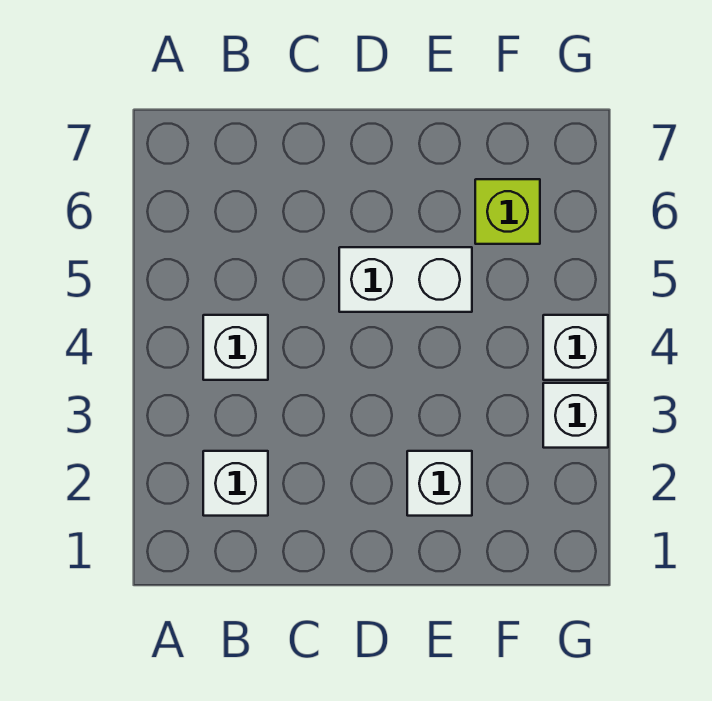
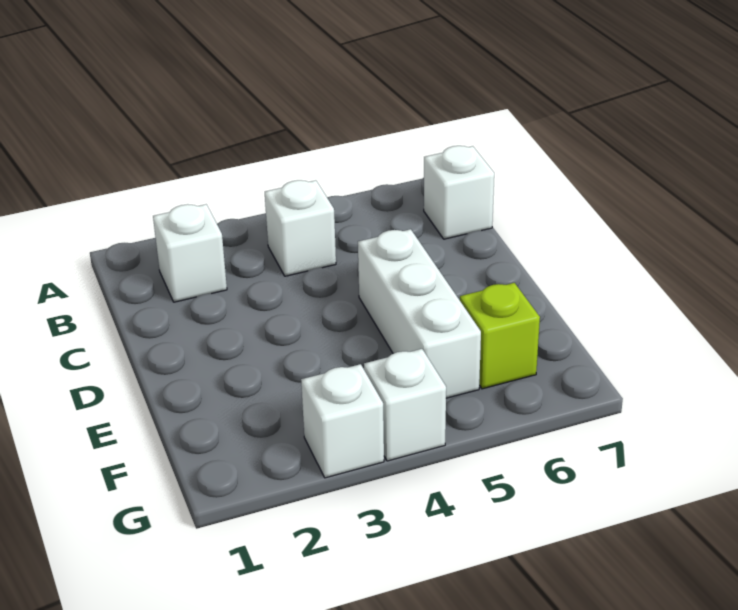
white brick D5:E5 level 1 -> white brick D5:F5 level 1
white brick E2 level 1 -> white brick B7 level 1

